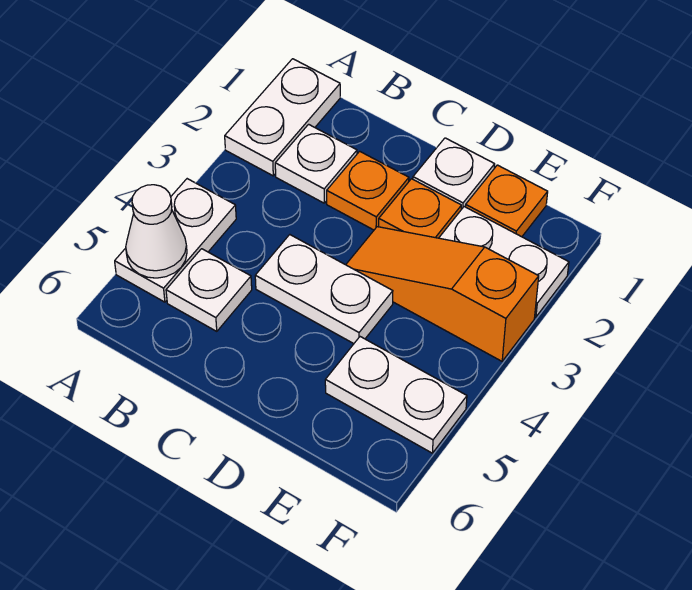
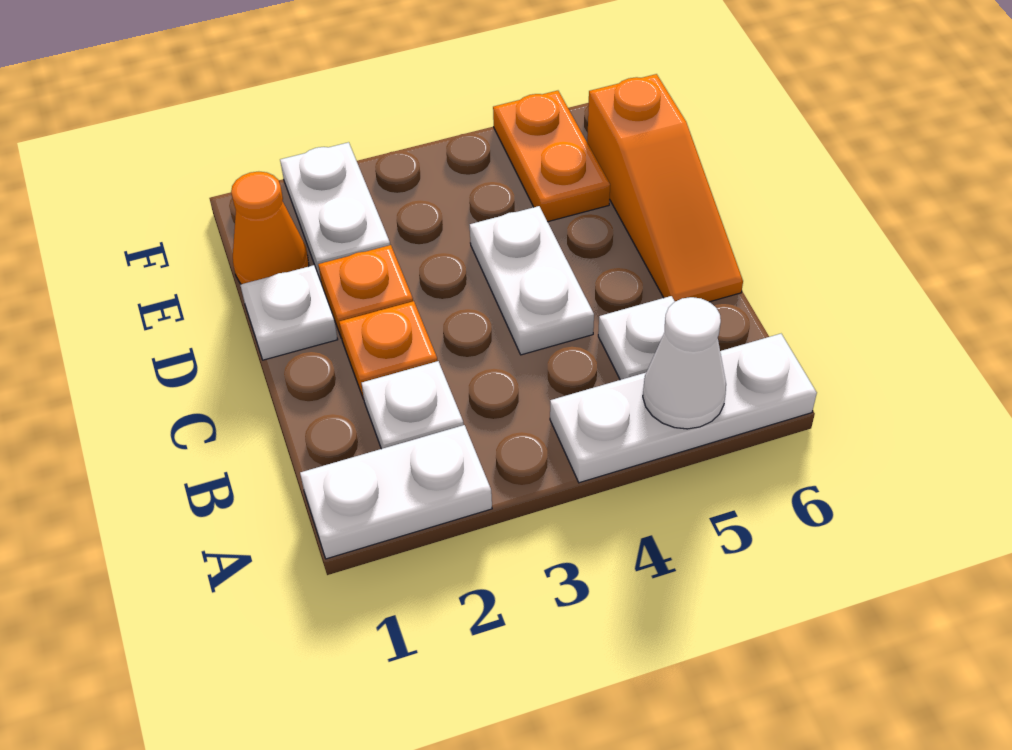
white plate A4:A5 level 1 -> white plate A4:A6 level 1
orange slope D3:F3 level 1 top F -> orange slope C6:E6 level 1 top E
orange plate E1 level 1 -> orange cone E1 level 1
white plate E5:F5 level 1 -> orange plate E5:F5 level 1

